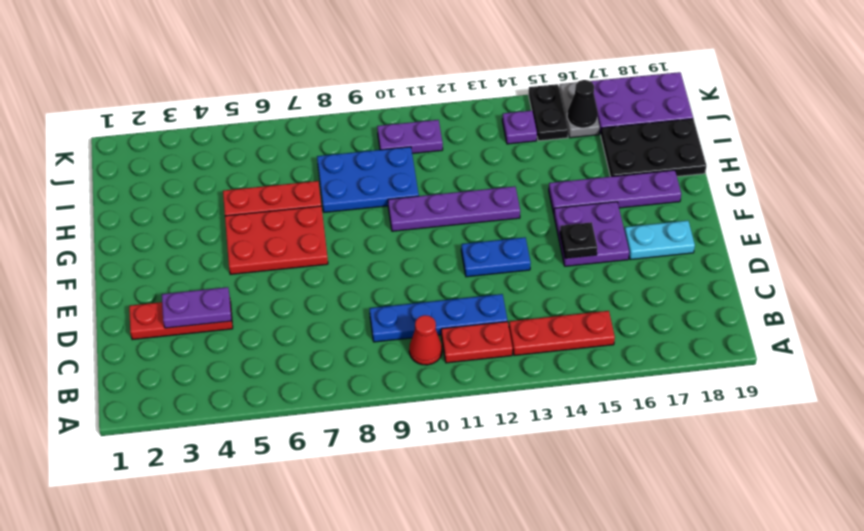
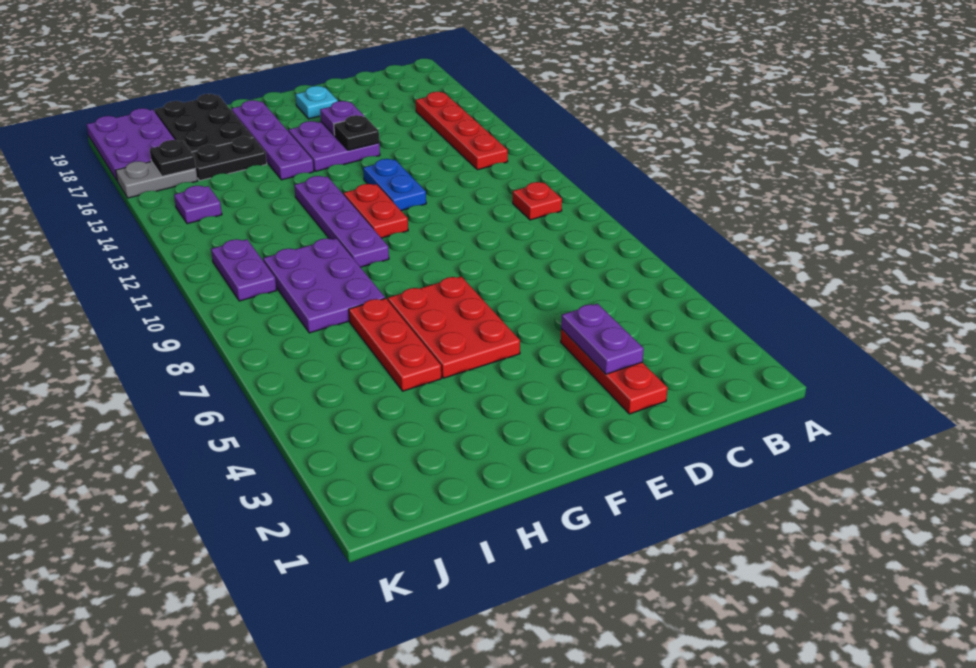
red cone B10 level 1 -> red plate B10 level 1
red plate B11:B12 level 1 -> red plate F11:F12 level 1
red plate B13:B15 level 1 -> red plate B13:B16 level 1
blue plate C9:C12 level 1 -> none
none -> purple plate E16 level 2
cyan plate E17:E18 level 1 -> cyan plate E18 level 1
blue plate H8:I10 level 1 -> purple plate H8:I10 level 1
black plate J15:K15 level 1 -> black plate H16:I16 level 1
black cone J16 level 2 -> black plate J16 level 2

